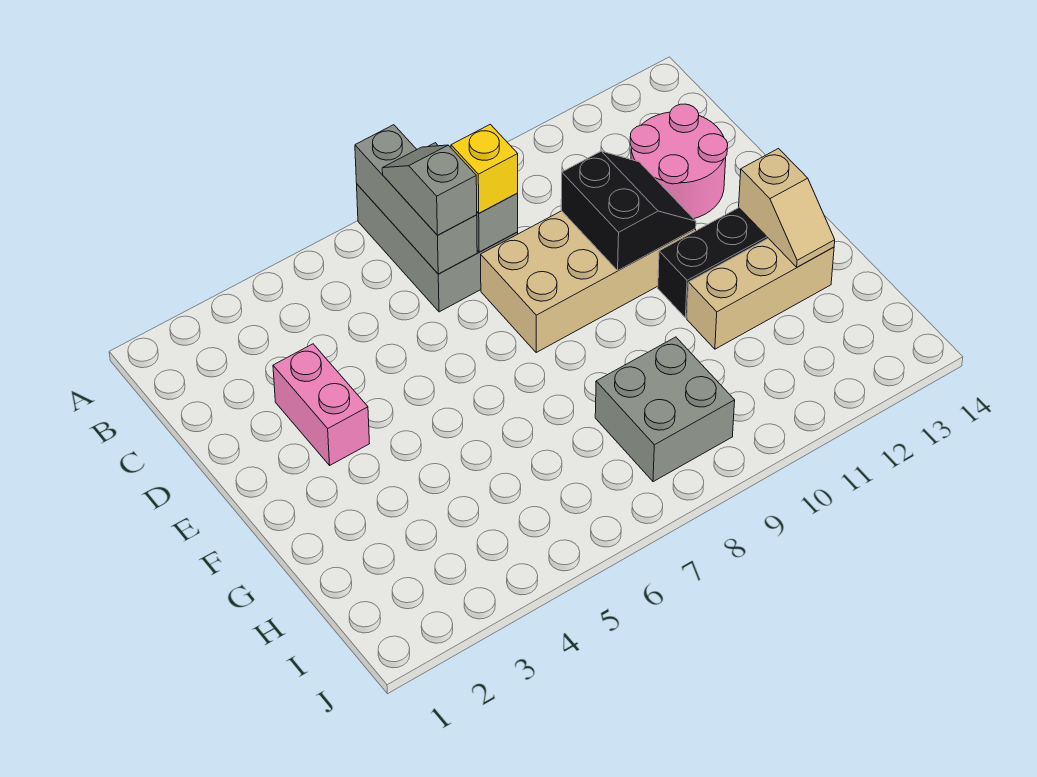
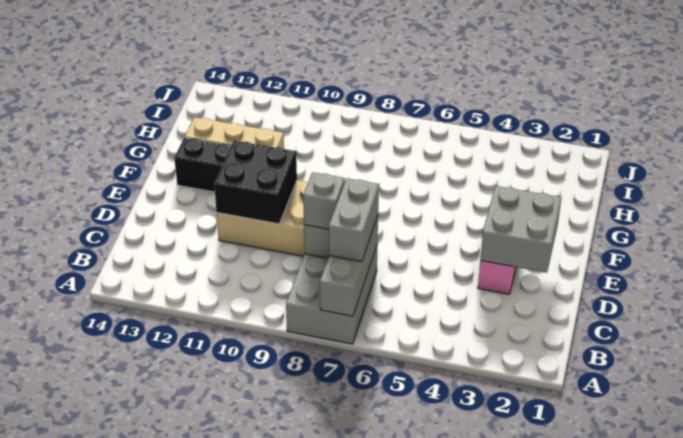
grey slope B7:C7 level 3 top C -> grey brick B7:C7 level 3
yellow brick C8 level 3 -> grey brick C8 level 3
pink round brick C12:D13 level 1 -> none
black slope D10:E11 level 2 top 10 -> black brick D10:E11 level 2
tan slope F13:G13 level 2 top F -> none
grey brick H8:I9 level 1 -> grey brick D2:E3 level 2

